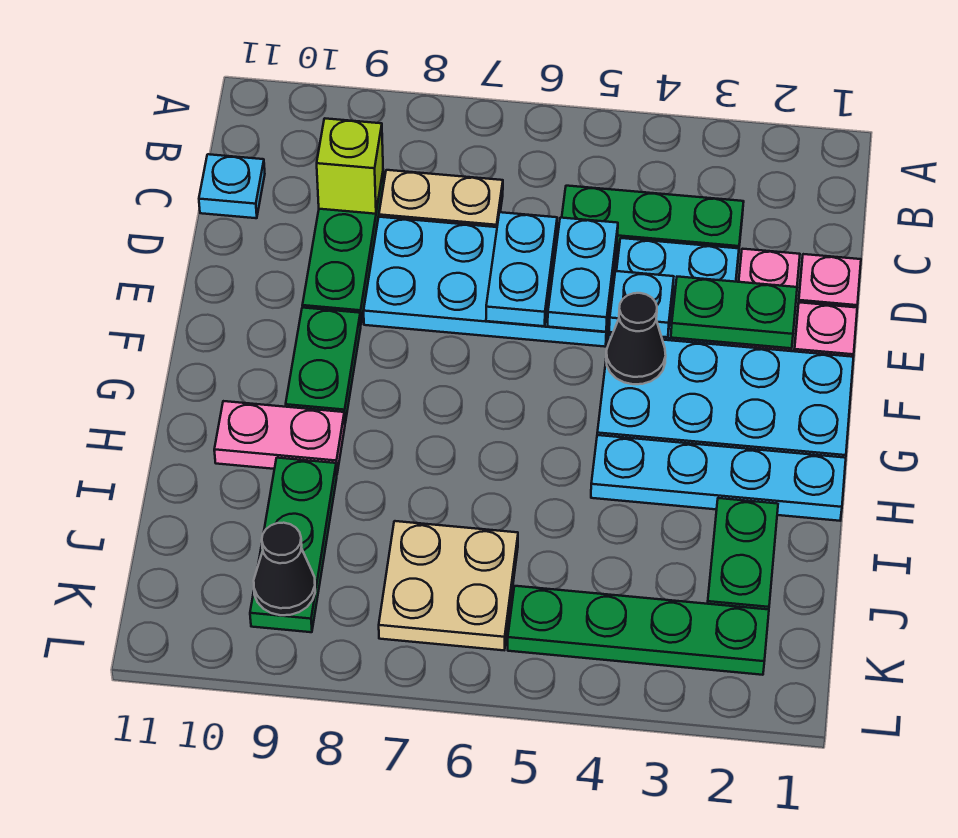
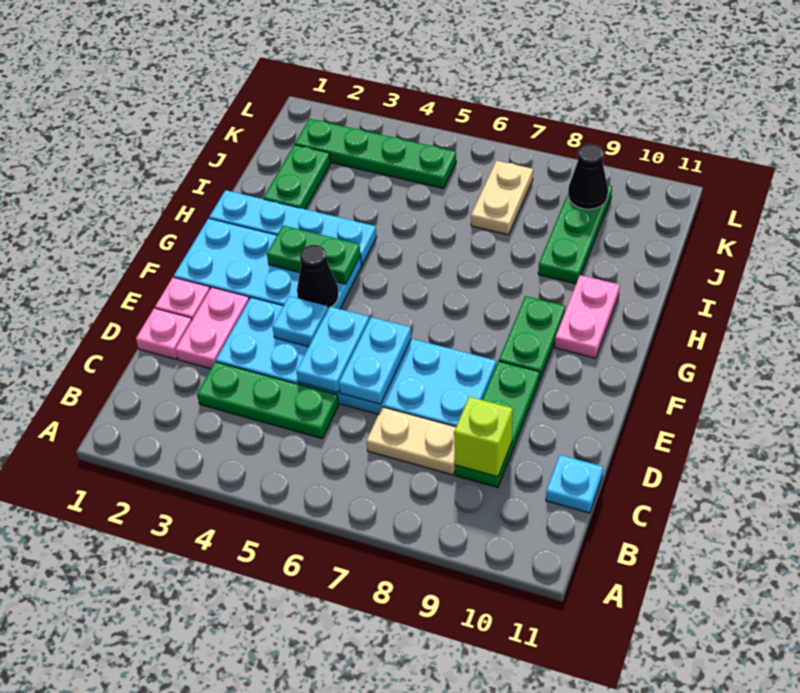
green plate E2:E3 level 2 -> green plate G3:G4 level 2
pink plate H9:H10 level 1 -> pink plate G10:H10 level 1
tan plate J6:K7 level 1 -> tan plate J7:K7 level 1

